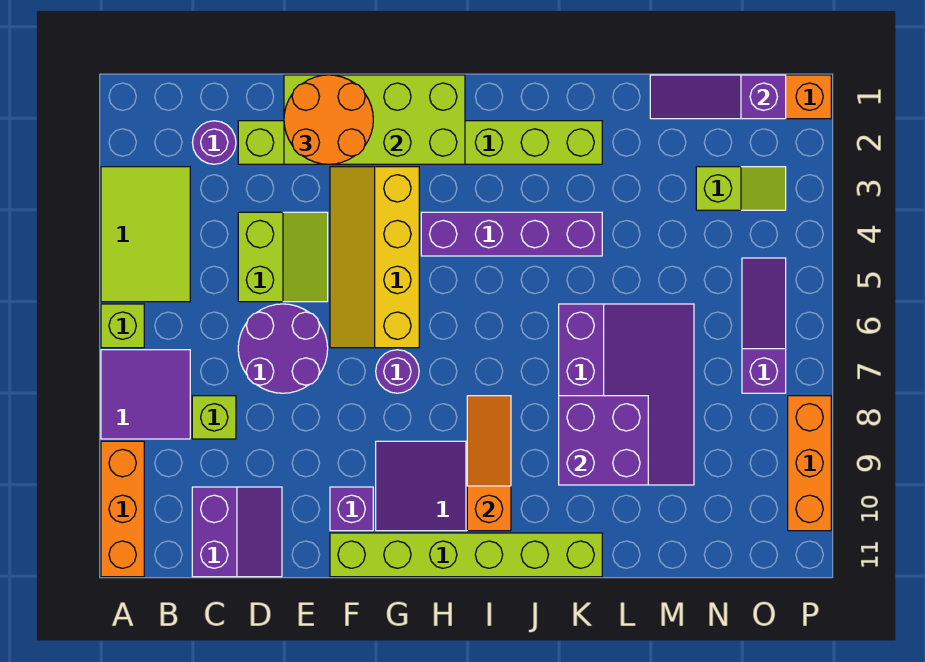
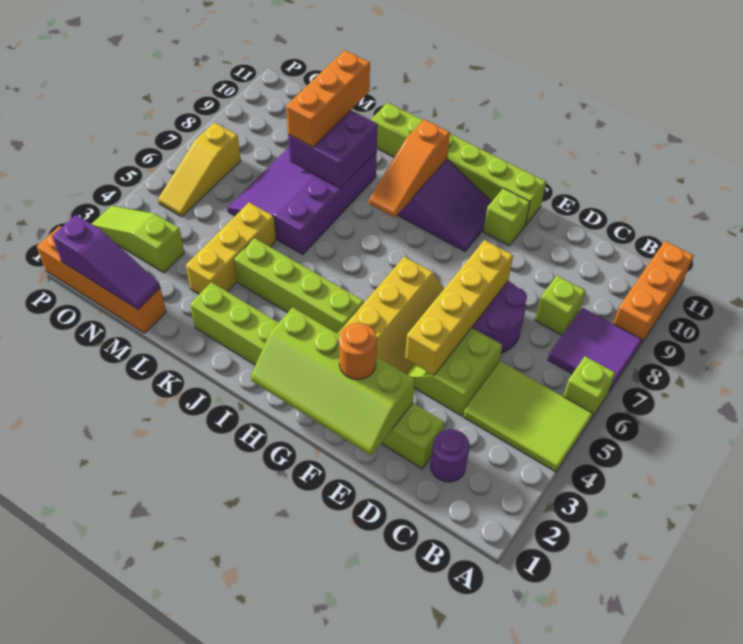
lime tile A3:B5 level 1 -> lime tile A4:C5 level 1
purple slope C10:D11 level 1 top C -> none
lime brick E1:H2 level 2 -> lime slope E1:H2 level 2 top 2
orange round brick E1:F2 level 3 -> orange round brick F2 level 3
none -> yellow brick E4:E7 level 2
purple brick F10 level 1 -> lime brick F10 level 1
purple round brick G7 level 1 -> none
purple brick H4:K4 level 1 -> lime brick H4:K4 level 1
none -> yellow brick L3:L5 level 1
lime slope N3:O3 level 1 top N -> lime slope N3:P3 level 1 top N
purple slope O5:O7 level 1 top 7 -> yellow slope O5:O7 level 1 top 7
orange brick P8:P10 level 1 -> orange brick L8:L10 level 3

